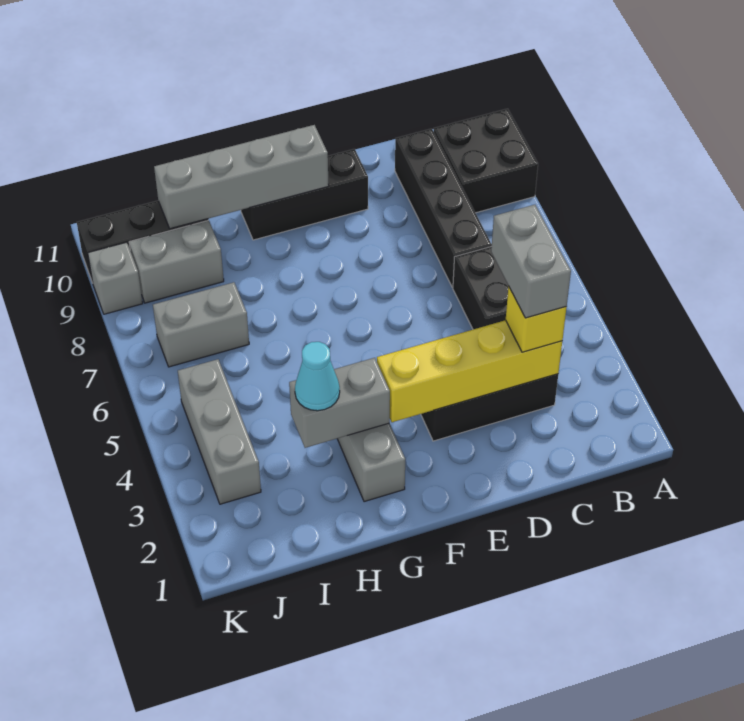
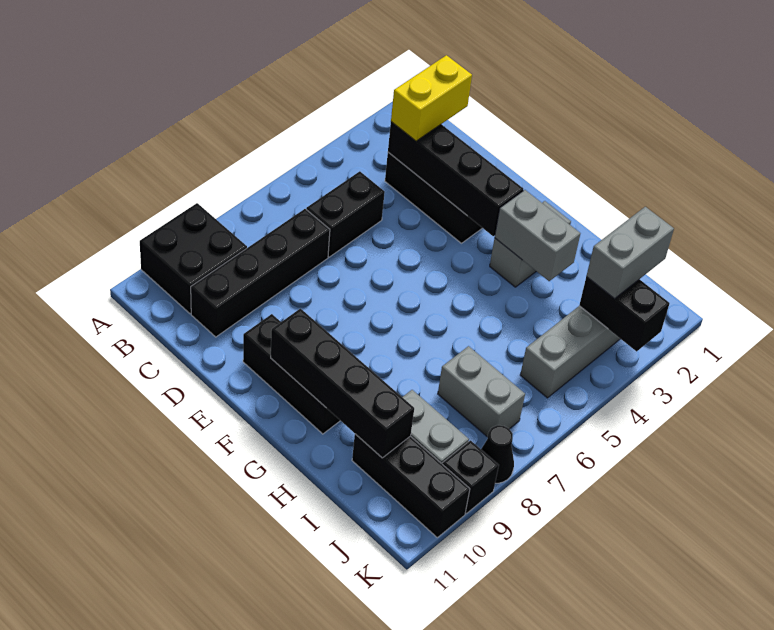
yellow brick C3:F3 level 2 -> black brick C3:F3 level 2
yellow brick C3 level 3 -> yellow brick C2:C3 level 3
grey brick C3:C4 level 4 -> grey brick J2:J3 level 3
grey brick F10:I10 level 2 -> black brick F10:I10 level 2
cyan cone H3 level 3 -> none
none -> black brick J3:K3 level 2
none -> black cone K8 level 1
grey brick K9 level 1 -> black brick K9 level 1

